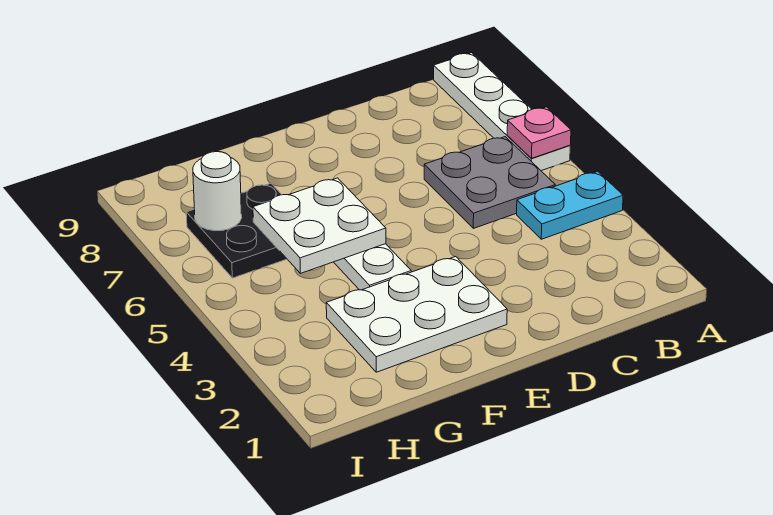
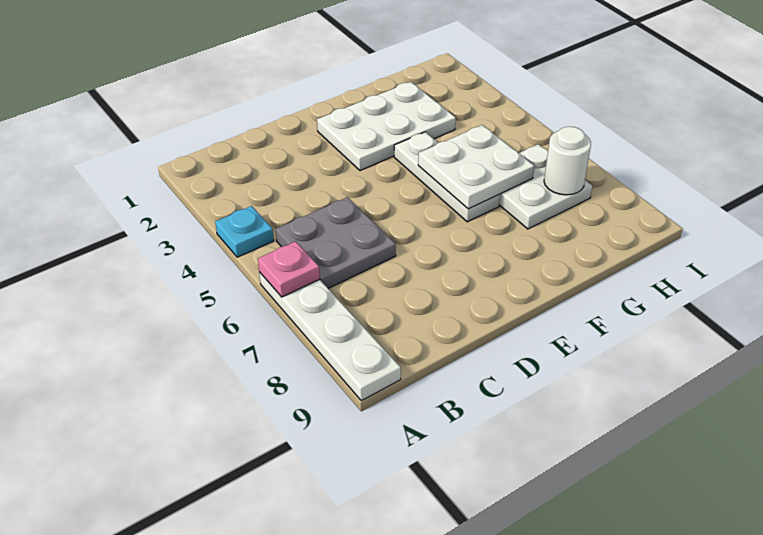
cyan plate A4:B4 level 1 -> cyan plate A4 level 1
black plate G6:H7 level 1 -> white plate G6:H7 level 1

